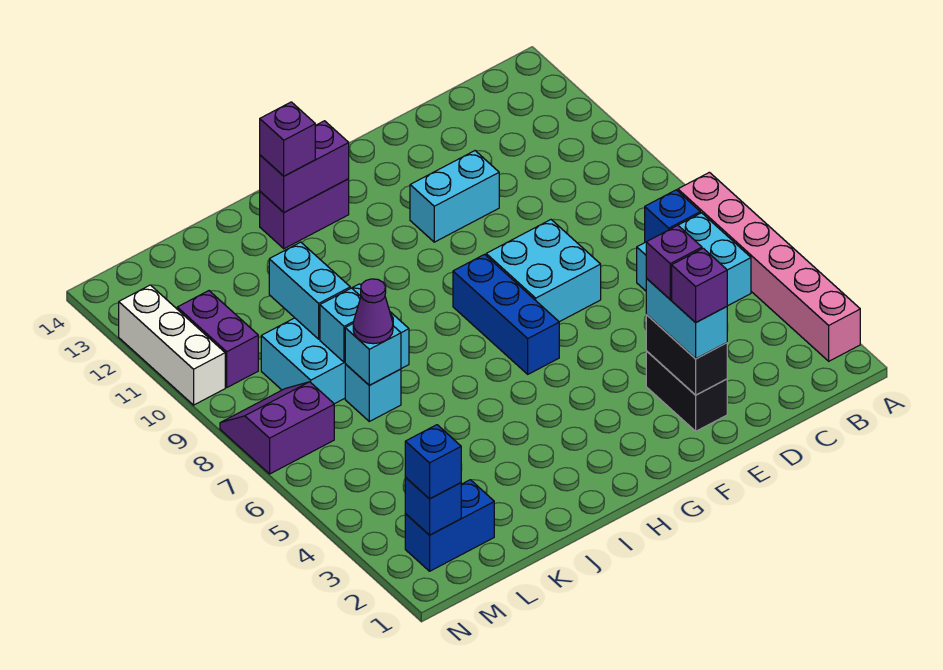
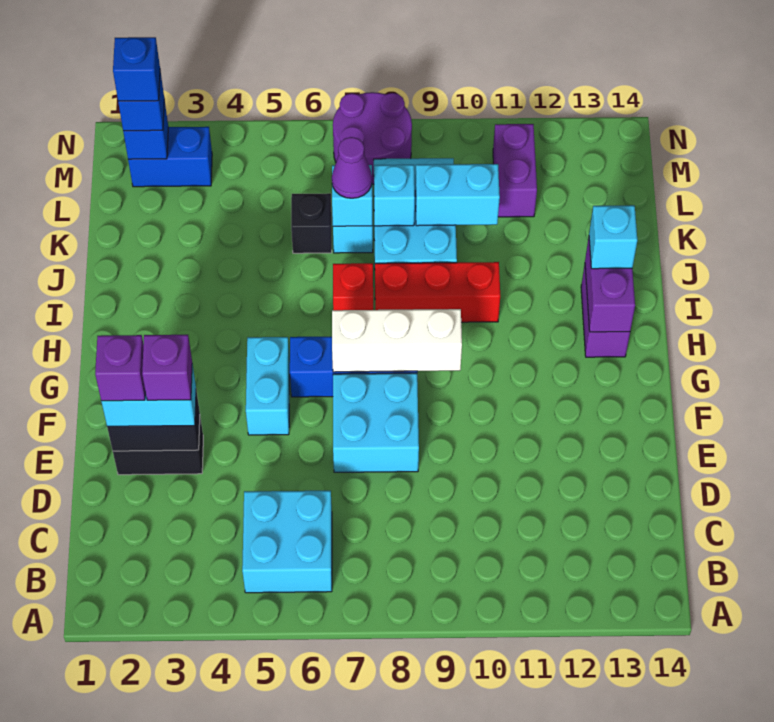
pink brick A2:A7 level 1 -> none
blue brick B7 level 1 -> blue brick M2 level 4
cyan brick E11:F11 level 1 -> cyan brick F5:G5 level 1
none -> red brick I7 level 1
none -> red brick I8:I10 level 1
purple brick I13 level 3 -> cyan brick I13 level 3
none -> black brick K6 level 1
blue brick L2:M2 level 1 -> blue brick M2:M3 level 1
purple slope M7:N8 level 1 top 7 -> purple round brick M7:N8 level 1
purple brick M10:M11 level 1 -> purple brick L11:M11 level 1
white brick N10:N12 level 1 -> white brick G7:G9 level 2

